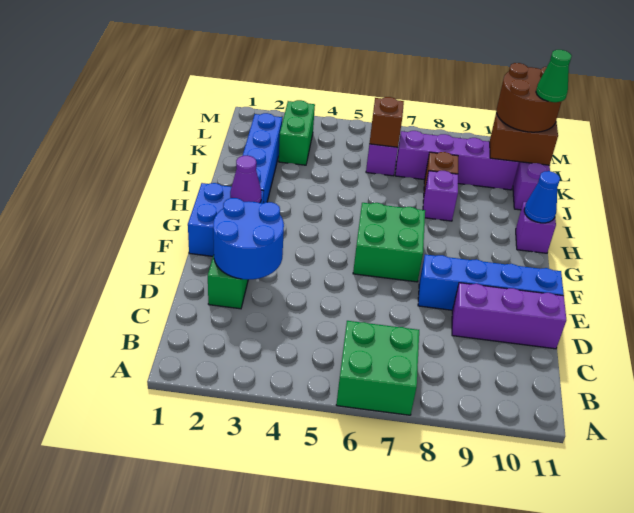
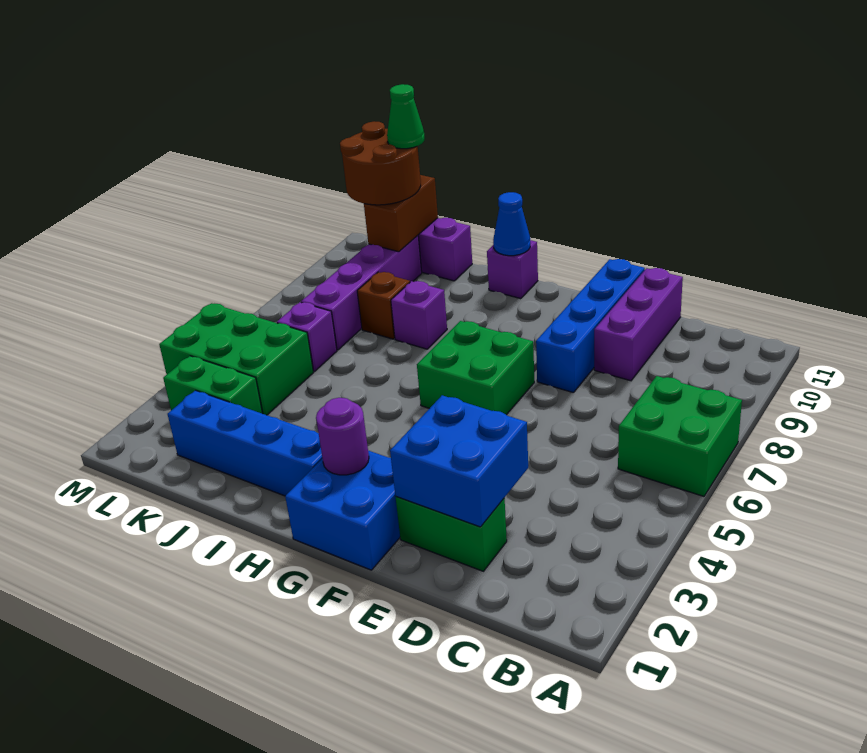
blue round brick D2:E3 level 2 -> blue brick D2:E3 level 2
purple cone G2 level 2 -> purple round brick G2 level 2
none -> green brick K4:M5 level 1
brown brick K6 level 2 -> none

